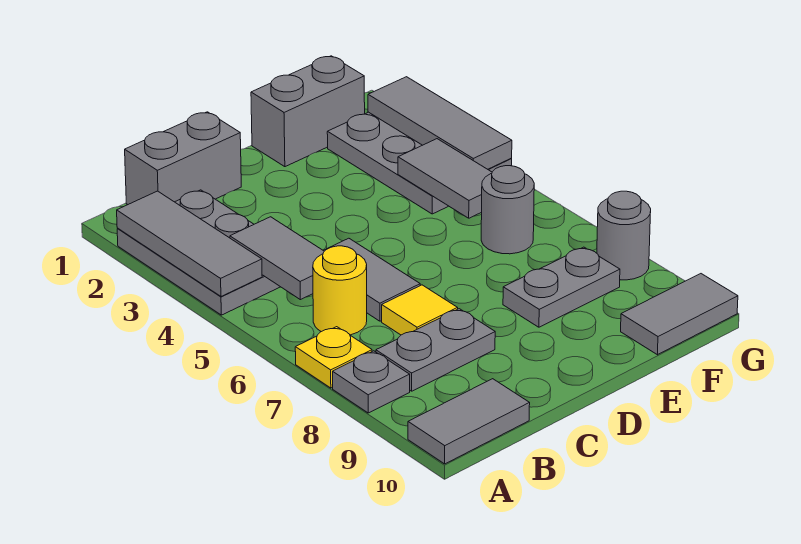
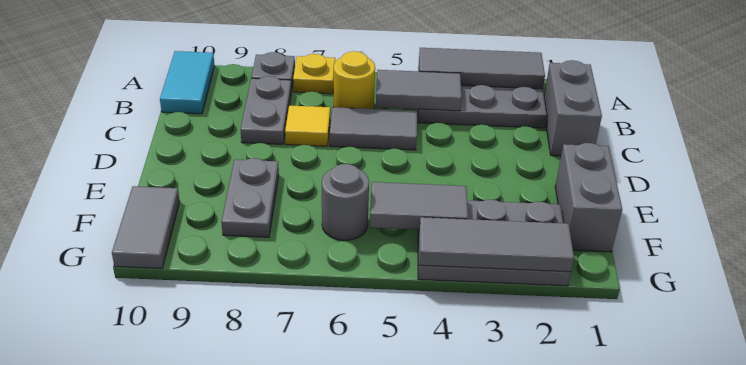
grey tile A10:B10 level 1 -> cyan tile A10:B10 level 1
grey round brick G8 level 1 -> none

